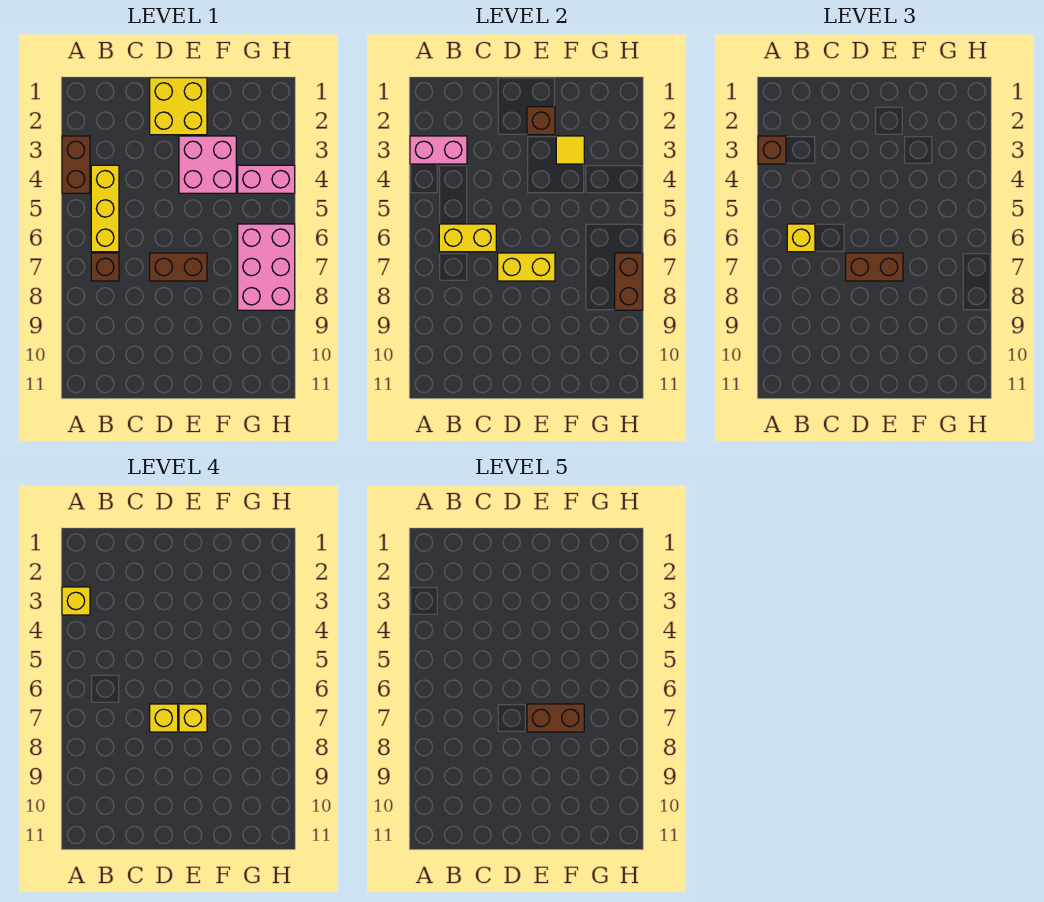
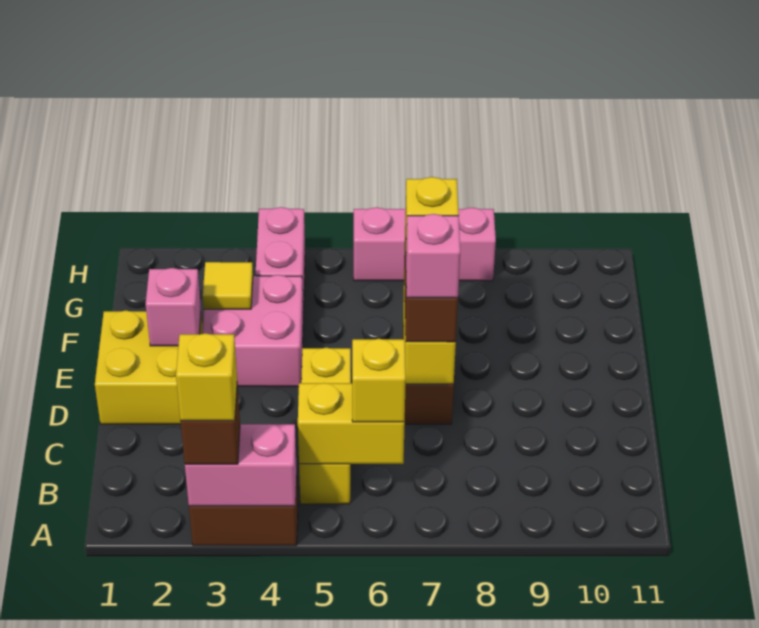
pink brick A3:B3 level 2 -> pink brick A3:A4 level 2
yellow brick B4:B6 level 1 -> yellow brick B5:D5 level 1
yellow brick B6:C6 level 2 -> yellow brick B5:B6 level 2
brown brick B7 level 1 -> none
yellow brick D7 level 4 -> pink brick D7 level 4
brown brick E2 level 2 -> pink brick E2 level 2
brown brick E7:F7 level 5 -> none
pink brick G6:H8 level 1 -> pink brick H6:H8 level 1
brown brick H7:H8 level 2 -> none

